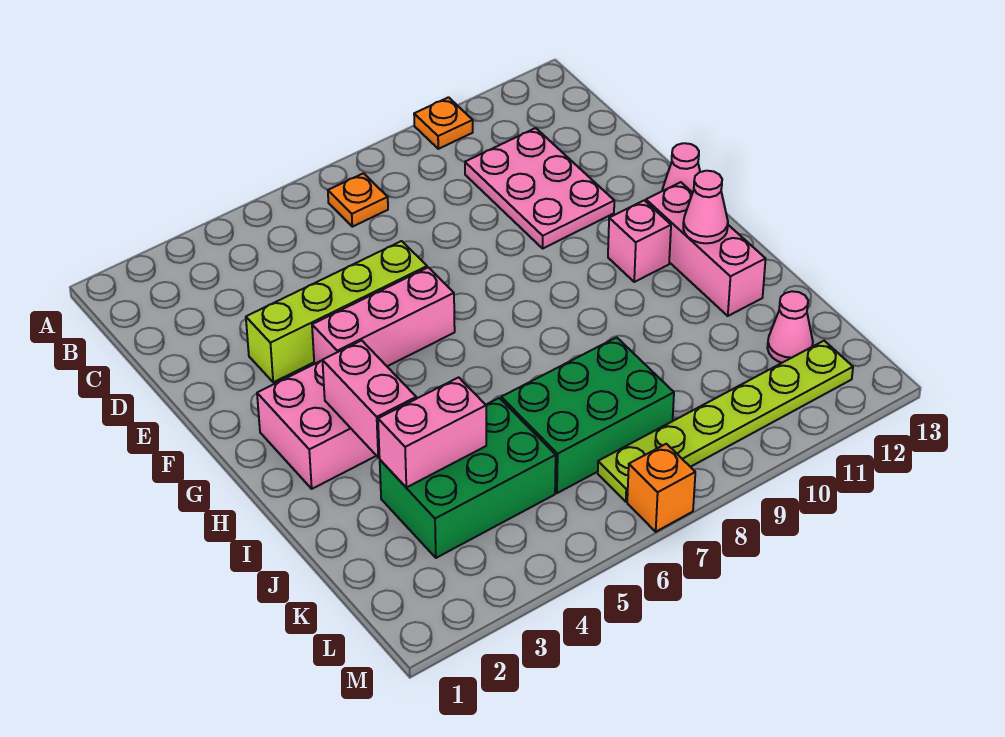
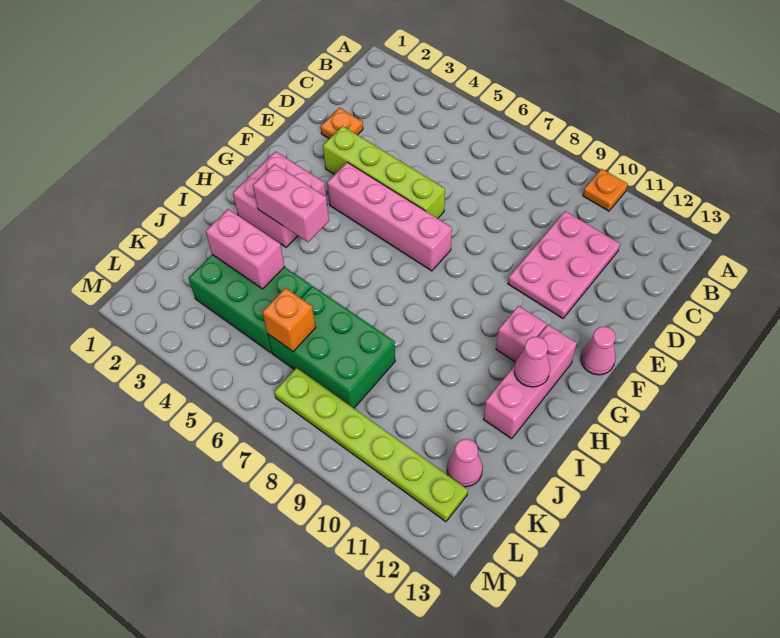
orange plate B7 level 1 -> orange plate D2 level 1
pink brick F4:F6 level 1 -> pink brick F4:F7 level 1
pink brick H3:I3 level 2 -> pink brick H3:H4 level 2
orange brick M7 level 1 -> orange brick K6 level 2

